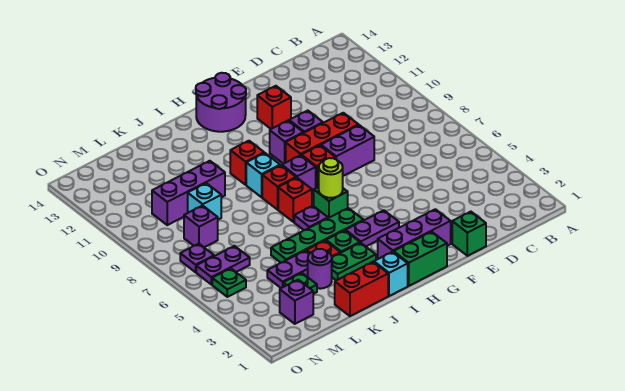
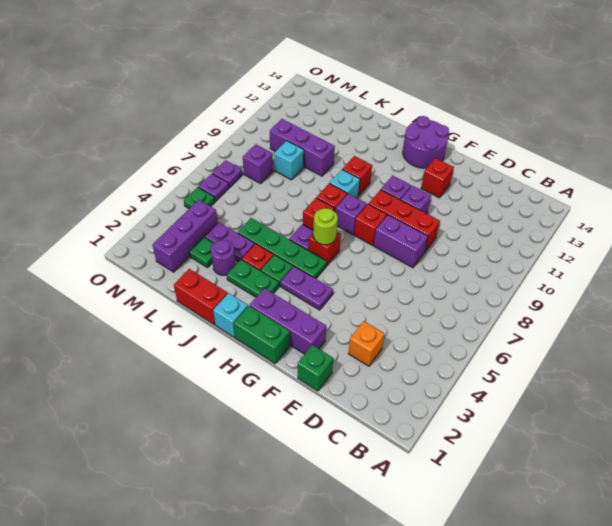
none -> orange brick D3 level 1
green brick H6 level 1 -> red brick H6 level 1
purple brick M2 level 1 -> purple brick M2:M4 level 1
purple plate M6:N6 level 1 -> purple plate N6 level 1

